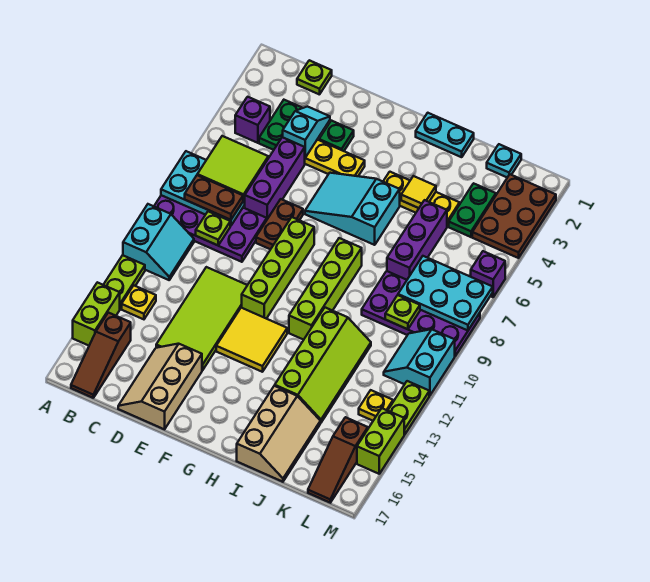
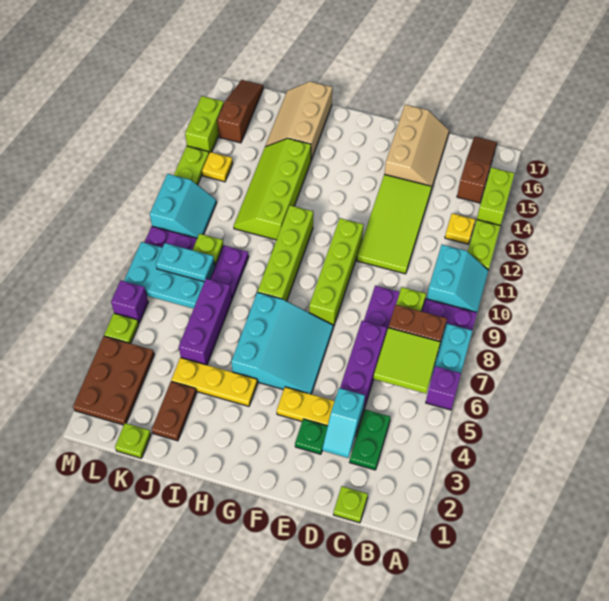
cyan slope A10:B11 level 1 top A -> cyan slope A10:B11 level 1 top B
purple brick B4 level 1 -> purple brick A6 level 1
brown plate E7:E8 level 1 -> brown plate J2:J3 level 1
cyan slope F5:H6 level 1 top H -> cyan slope F5:H7 level 1 top H
yellow tile F12:G13 level 1 -> none
cyan plate H1:I1 level 1 -> cyan plate K8:L8 level 3
yellow tile I4 level 2 -> none
cyan plate K1 level 1 -> lime plate K1 level 1
green plate K3:K4 level 1 -> none
none -> lime plate M5 level 1

